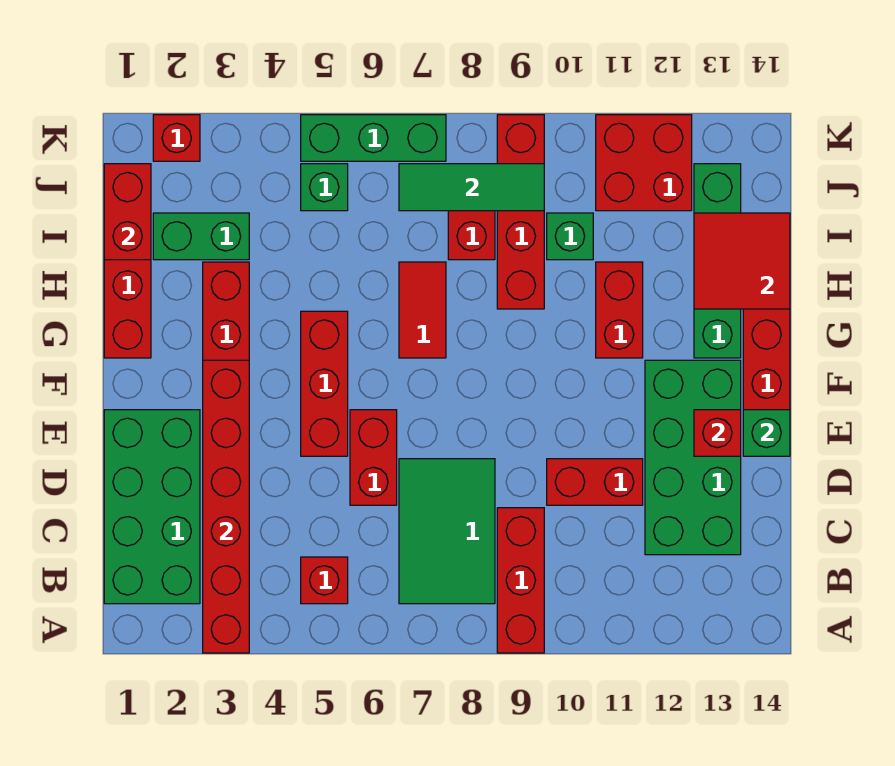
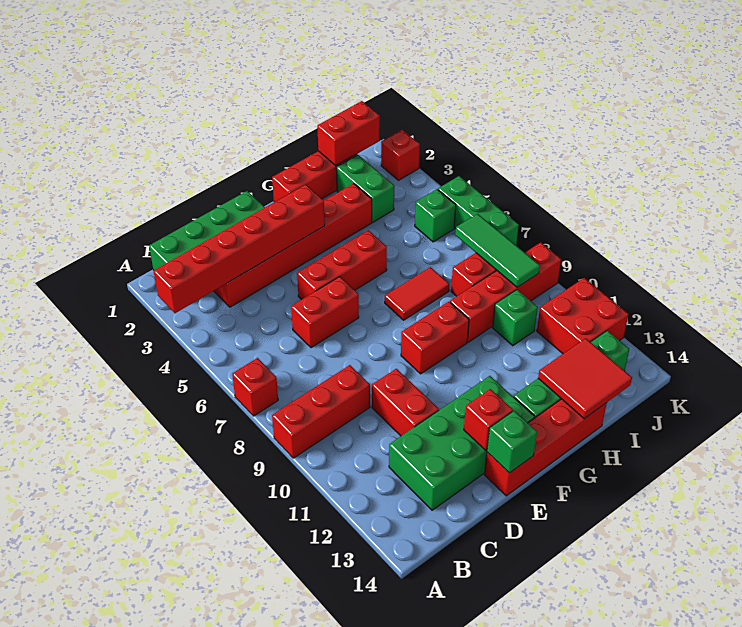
red brick B5 level 1 -> red brick A7 level 1
green tile B7:D8 level 1 -> none
red brick G11:H11 level 1 -> red brick F9:G9 level 1

